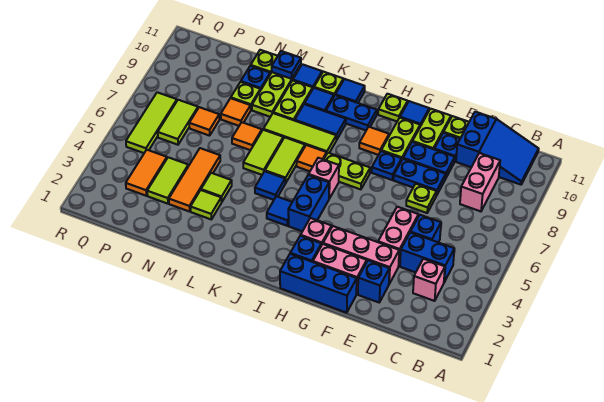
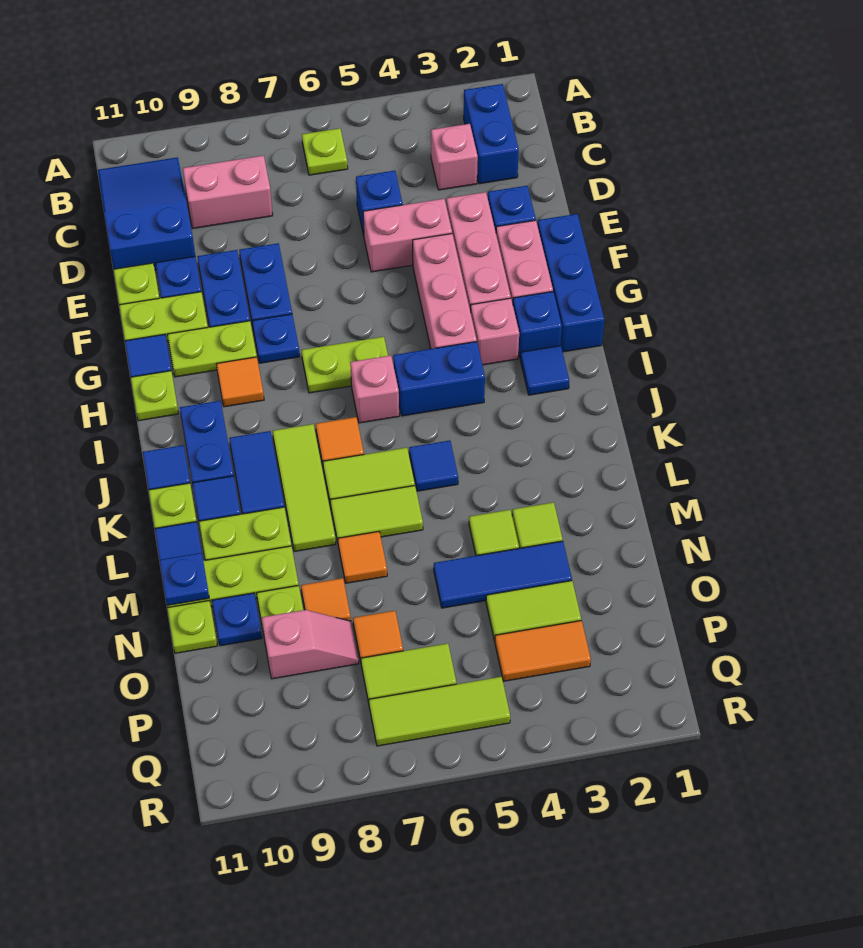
blue brick C4:D4 level 1 -> blue brick B2:C2 level 1
lime plate E7 level 1 -> lime plate B6 level 1
none -> pink brick F4:H4 level 1
lime plate H7:I7 level 1 -> lime plate H6:H7 level 1
blue tile J4 level 1 -> blue tile I2 level 1
orange tile N3:N5 level 1 -> blue tile N3:N5 level 1
none -> pink slope O8:O9 level 1 top 9

